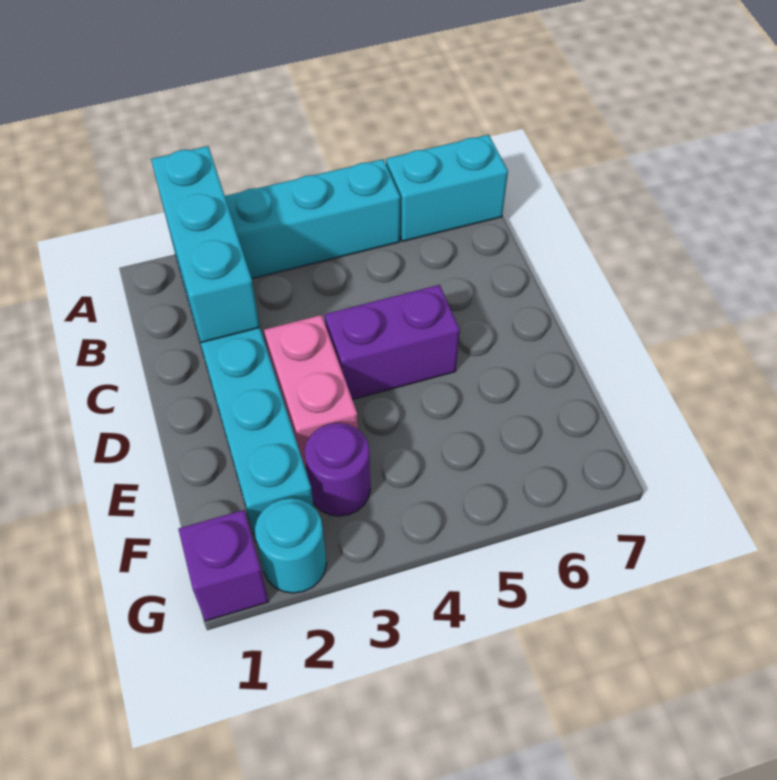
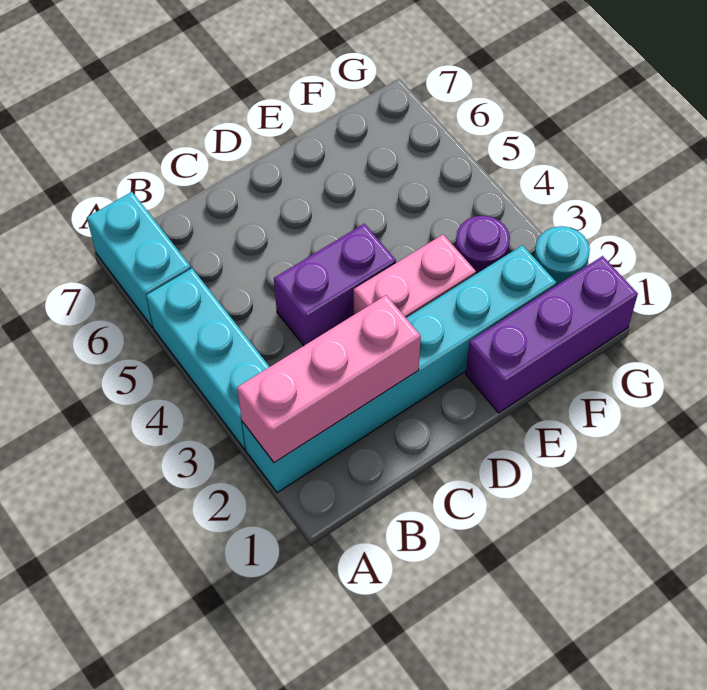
cyan brick A2:C2 level 2 -> pink brick A2:C2 level 2
purple brick D4:D5 level 1 -> purple brick C4:D4 level 1
purple brick G1 level 1 -> purple brick E1:G1 level 1

